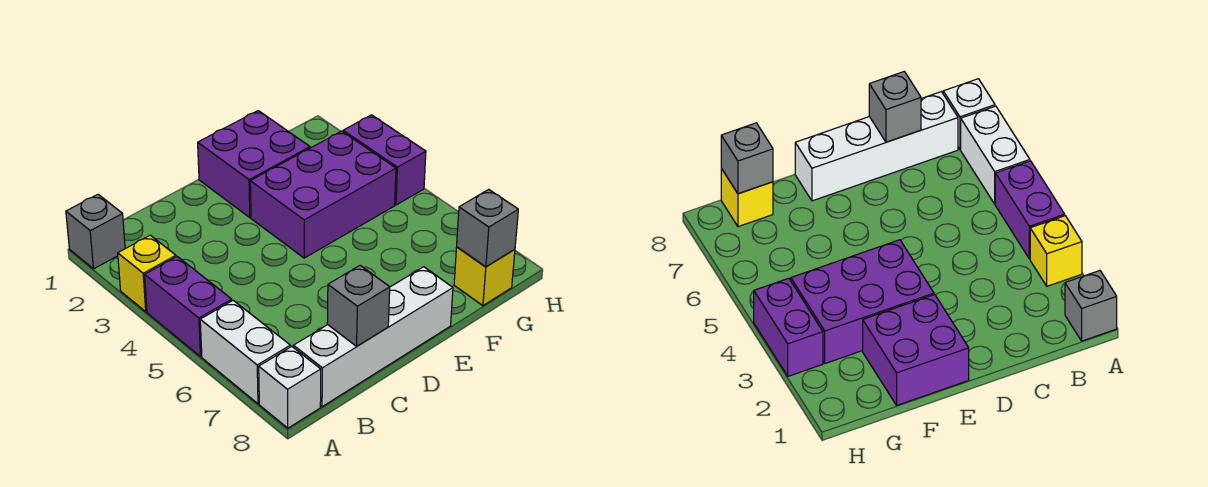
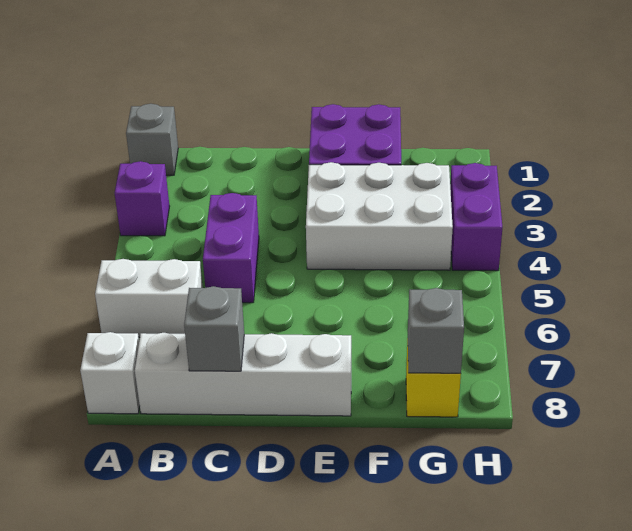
yellow brick A3 level 1 -> purple brick A3 level 1
purple brick A4:A5 level 1 -> purple brick C4:C5 level 1
white brick A6:A7 level 1 -> white brick A6:B6 level 1
purple brick E3:G4 level 1 -> white brick E3:G4 level 1

